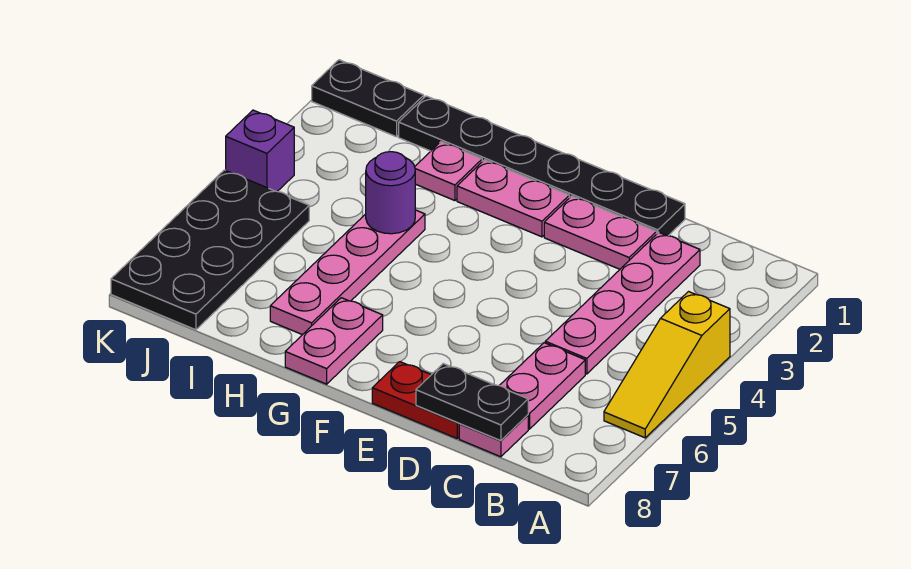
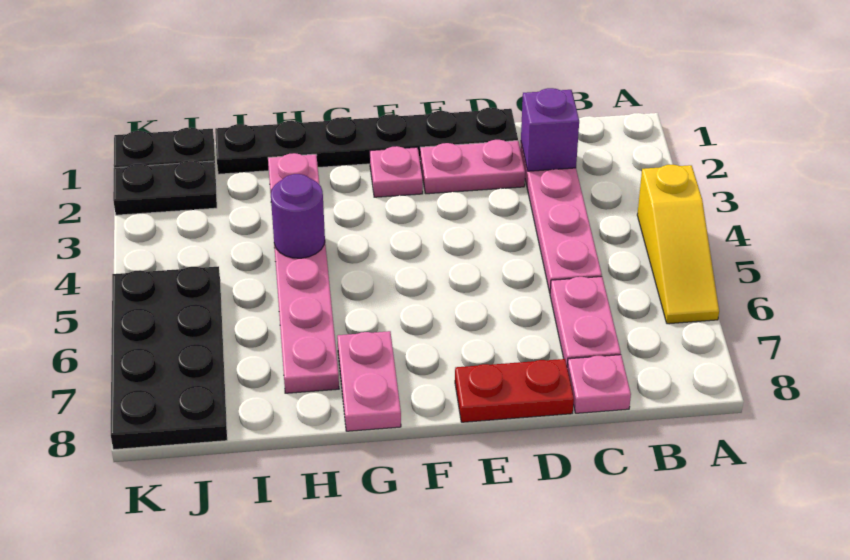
black plate C8:D8 level 2 -> black plate J2:K2 level 1
pink plate F2:G2 level 1 -> pink plate F2 level 1
purple brick K4 level 1 -> purple brick C2 level 2

